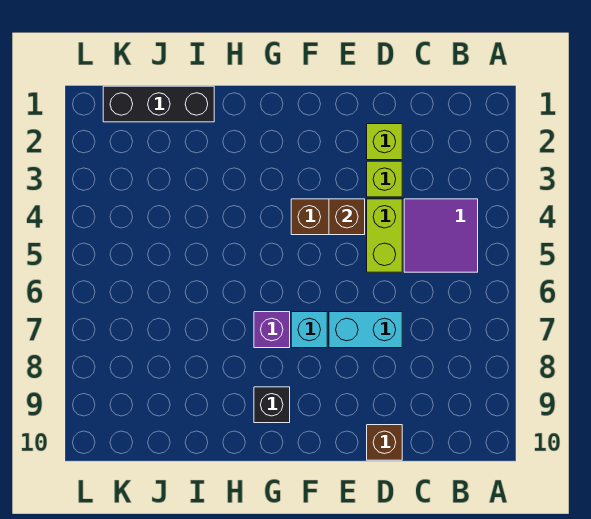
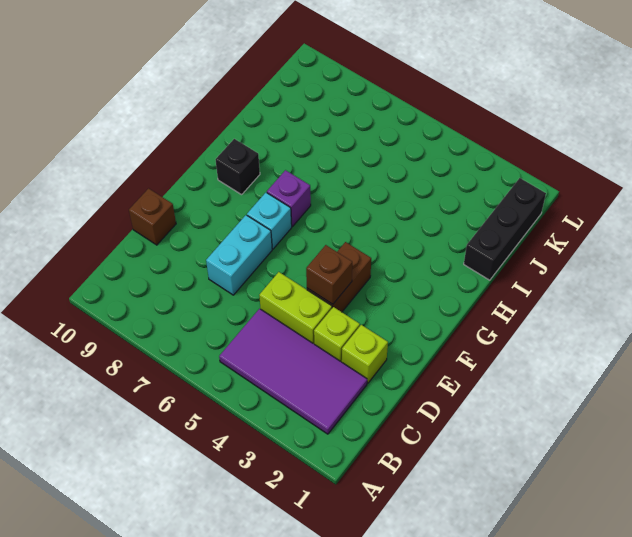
purple tile B4:C5 level 1 -> purple tile B2:C5 level 1

